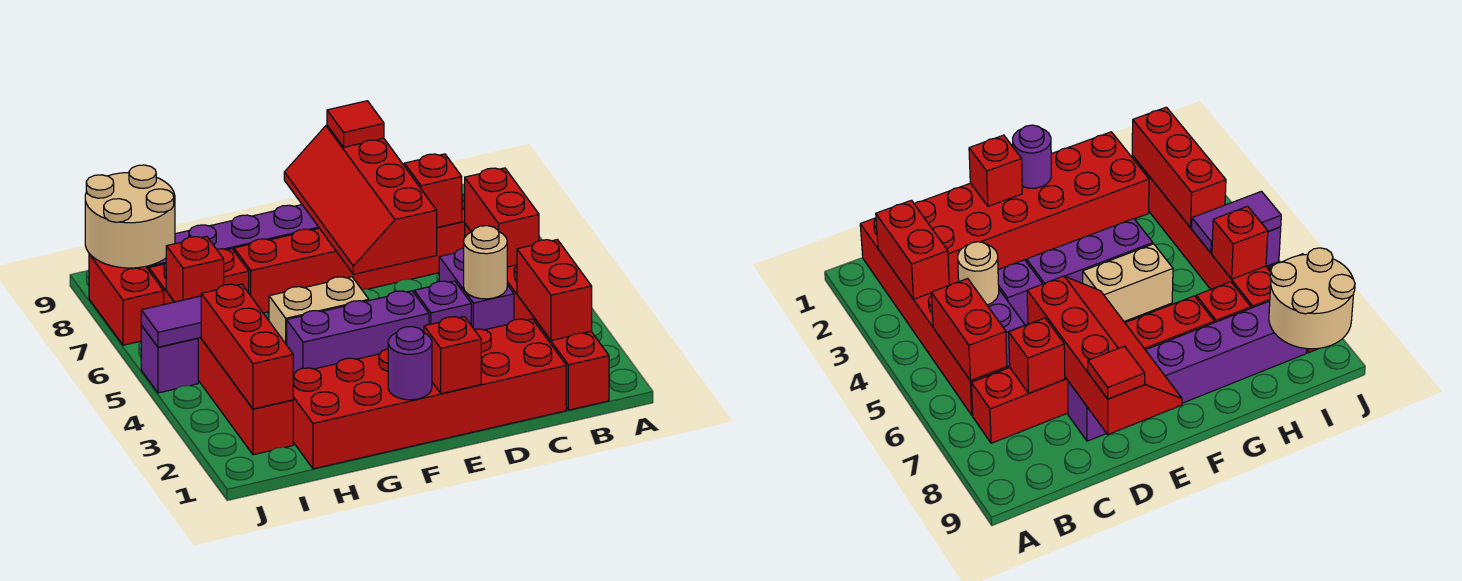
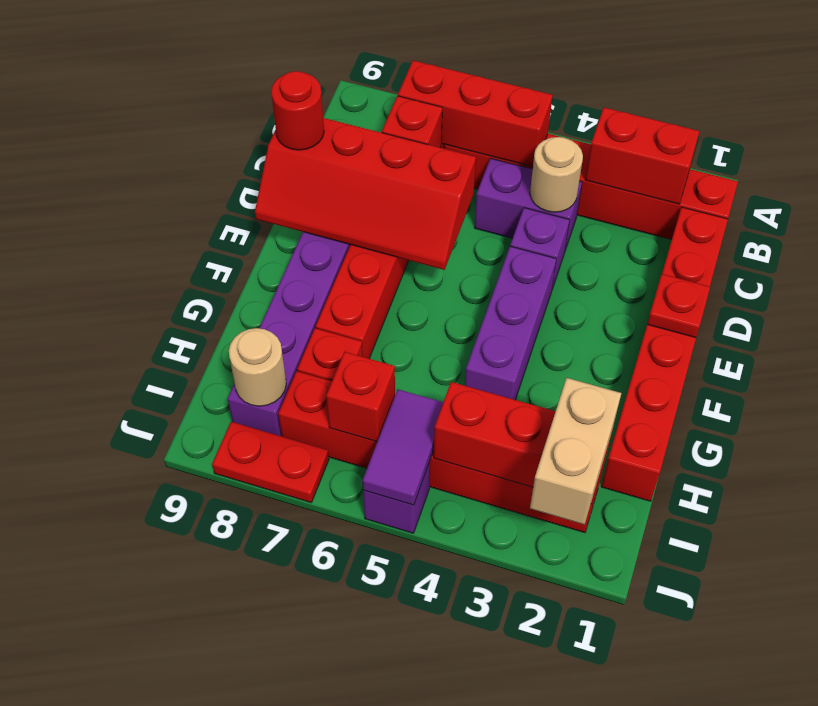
red brick B5:B6 level 2 -> red brick B5:B7 level 2
red brick C1:H2 level 1 -> red brick C1:H1 level 1
red tile D9 level 3 -> red round brick D9 level 3
red brick E1 level 2 -> red plate E1 level 2
purple round brick F1 level 2 -> none
tan brick F5:G5 level 1 -> tan brick I2:J2 level 3
tan round brick I8:J9 level 2 -> tan round brick I8 level 2
red brick J7:J8 level 1 -> red plate J7:J8 level 1

